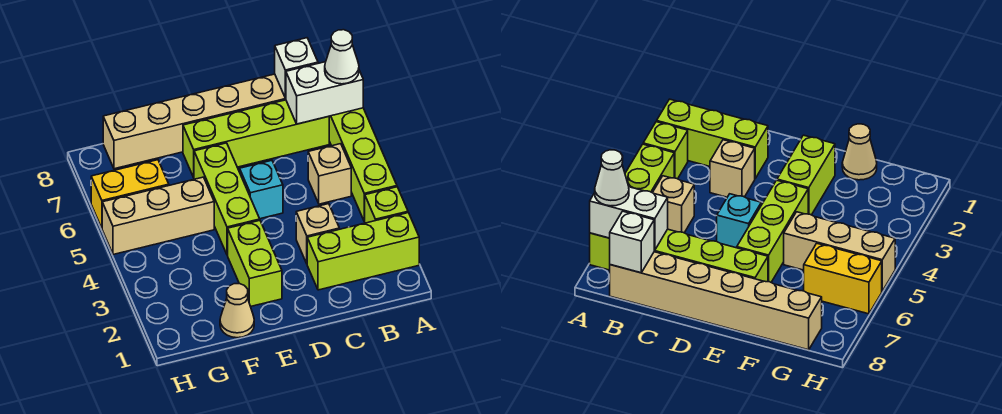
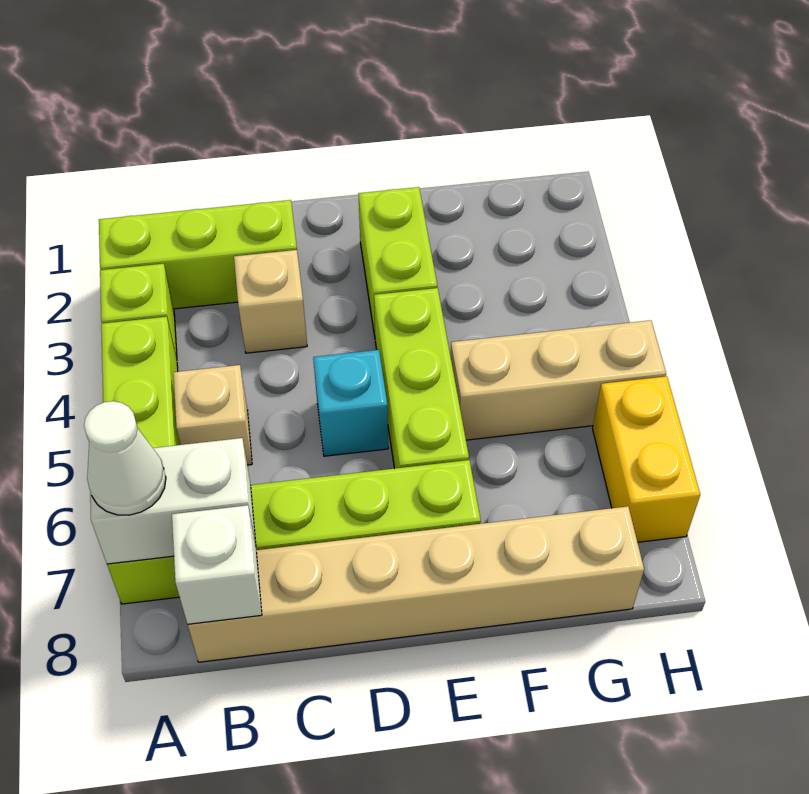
tan cone F1 level 1 -> none
yellow brick G6:H6 level 1 -> yellow brick H6:H7 level 1

